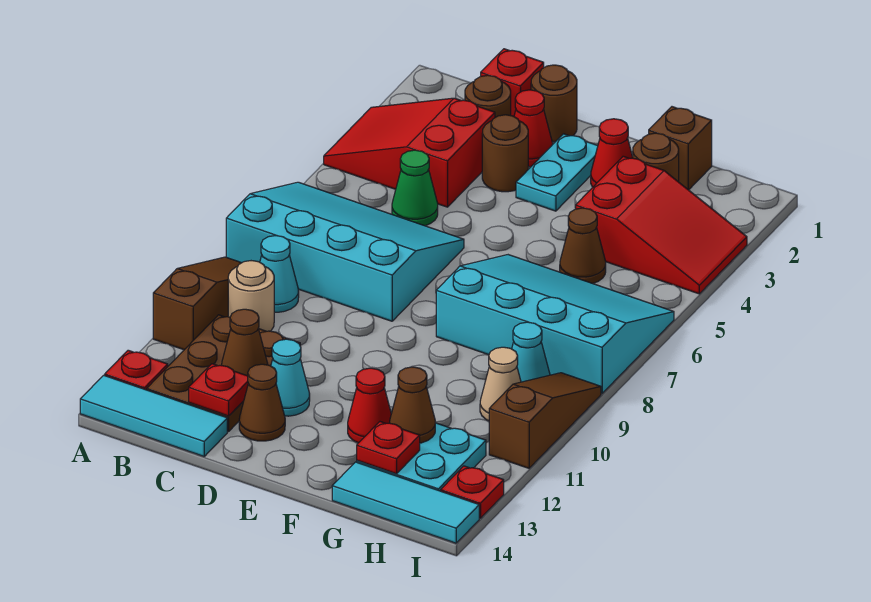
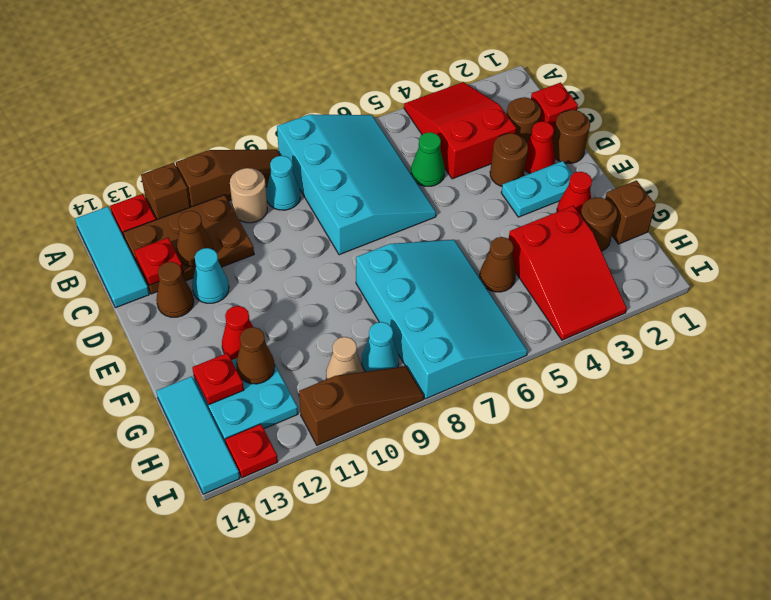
none -> brown brick A12 level 1

